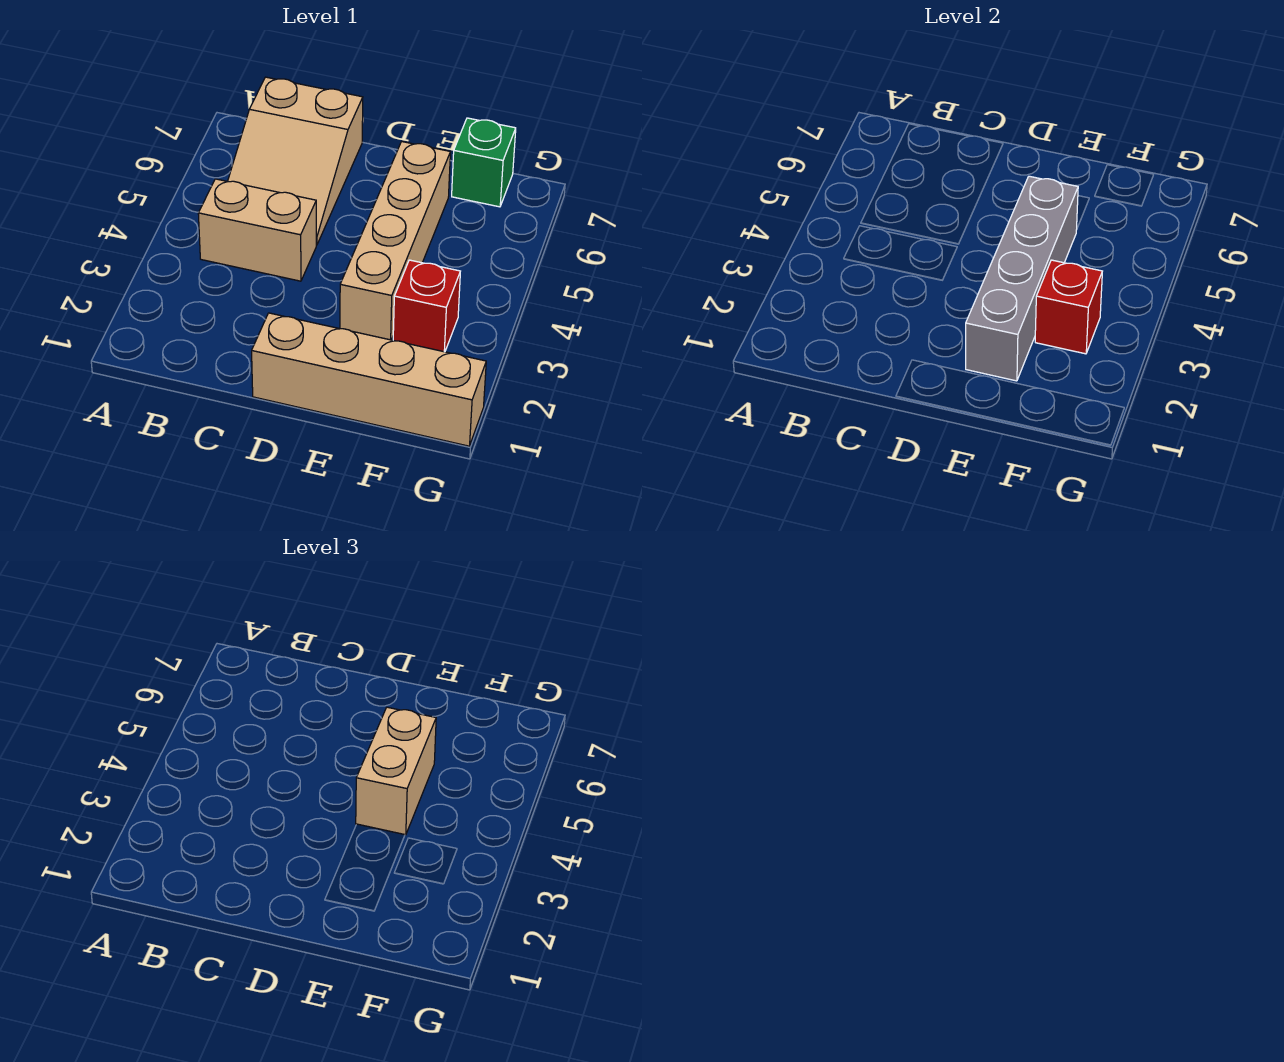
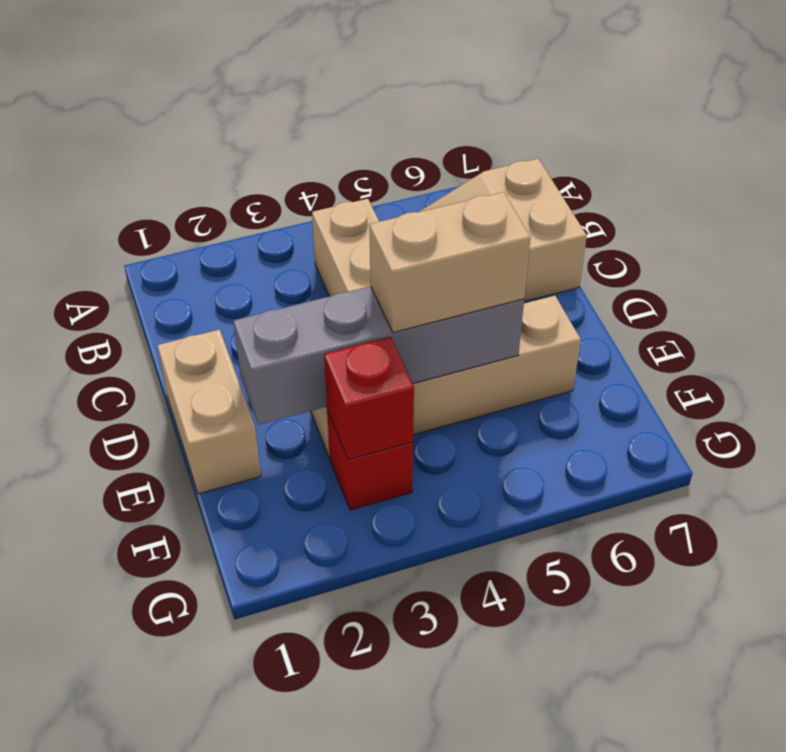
tan brick D1:G1 level 1 -> tan brick D1:E1 level 1
green brick F7 level 1 -> none

